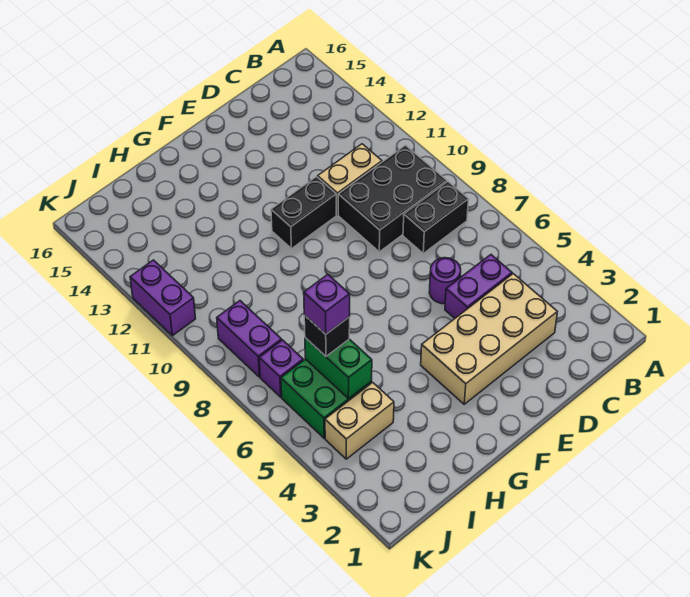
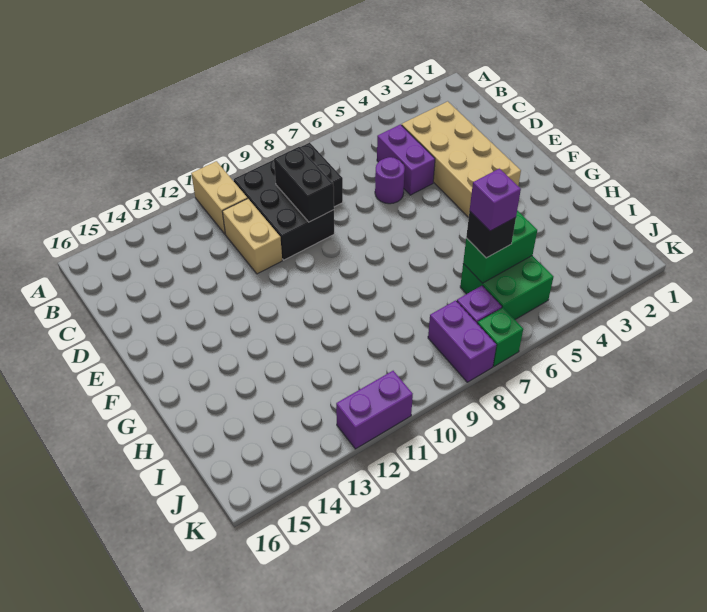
black brick E11:F11 level 1 -> black brick C9:D9 level 2
tan brick I4:J4 level 1 -> tan brick A11:B11 level 1
purple brick J8:J9 level 1 -> purple brick J8:K8 level 1
none -> green brick K7 level 1

